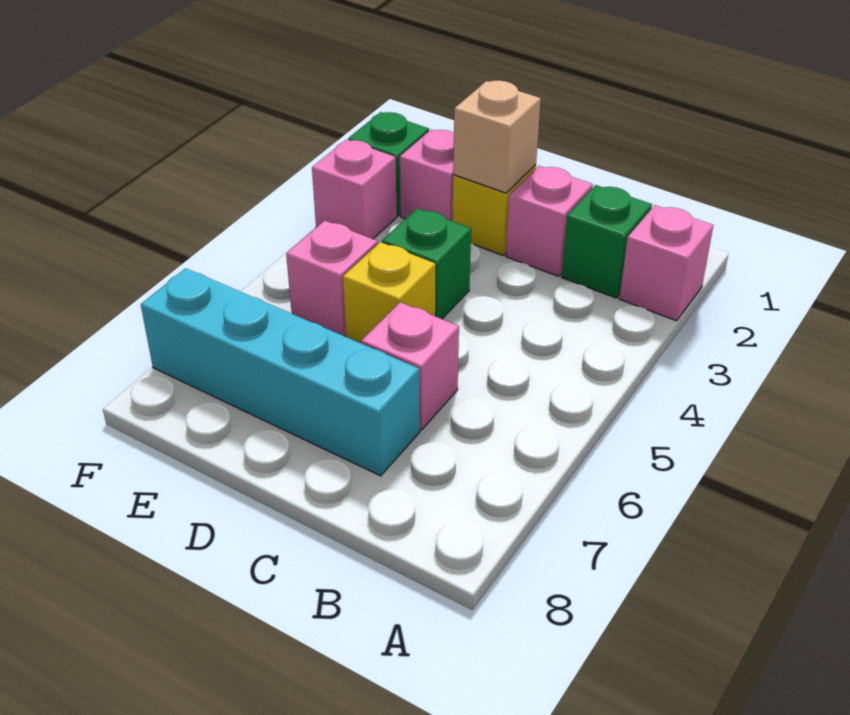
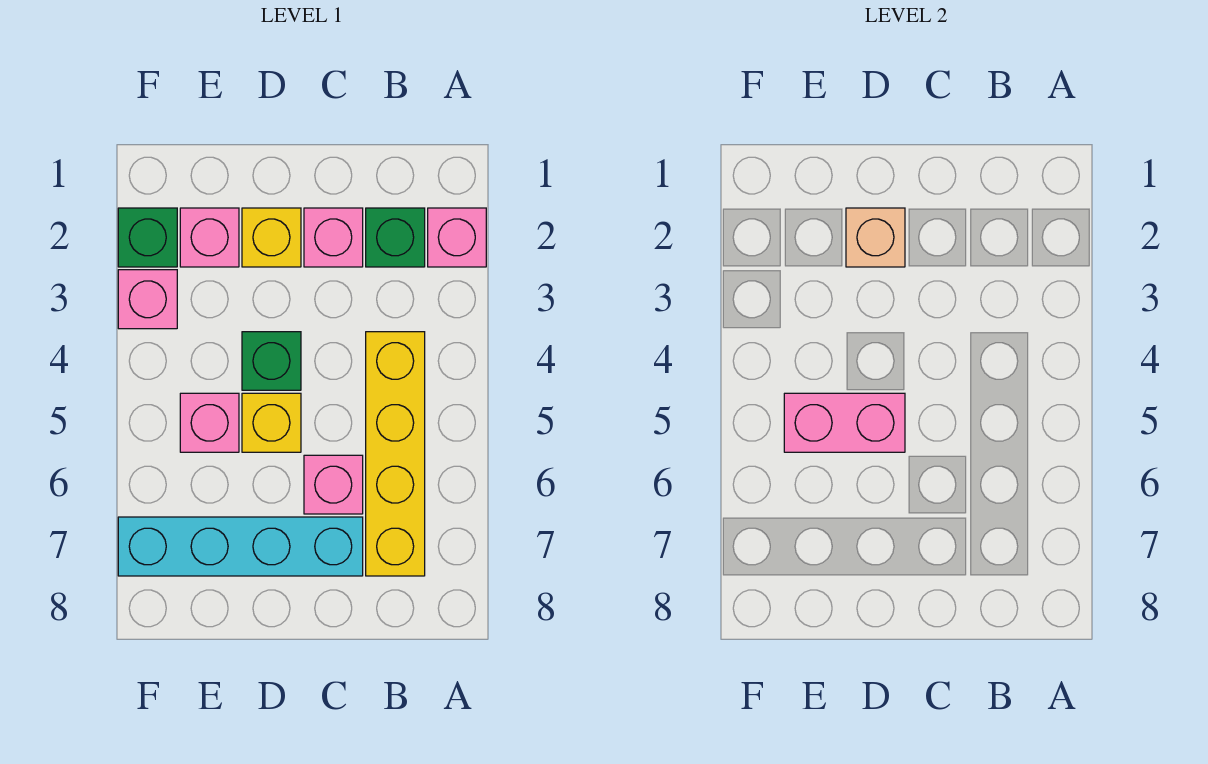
none -> yellow brick B4:B7 level 1
none -> pink brick D5:E5 level 2

